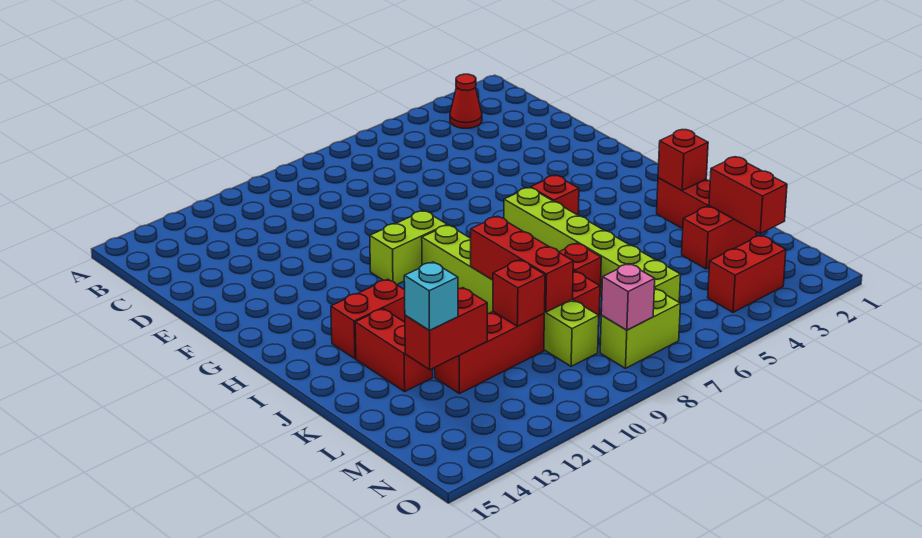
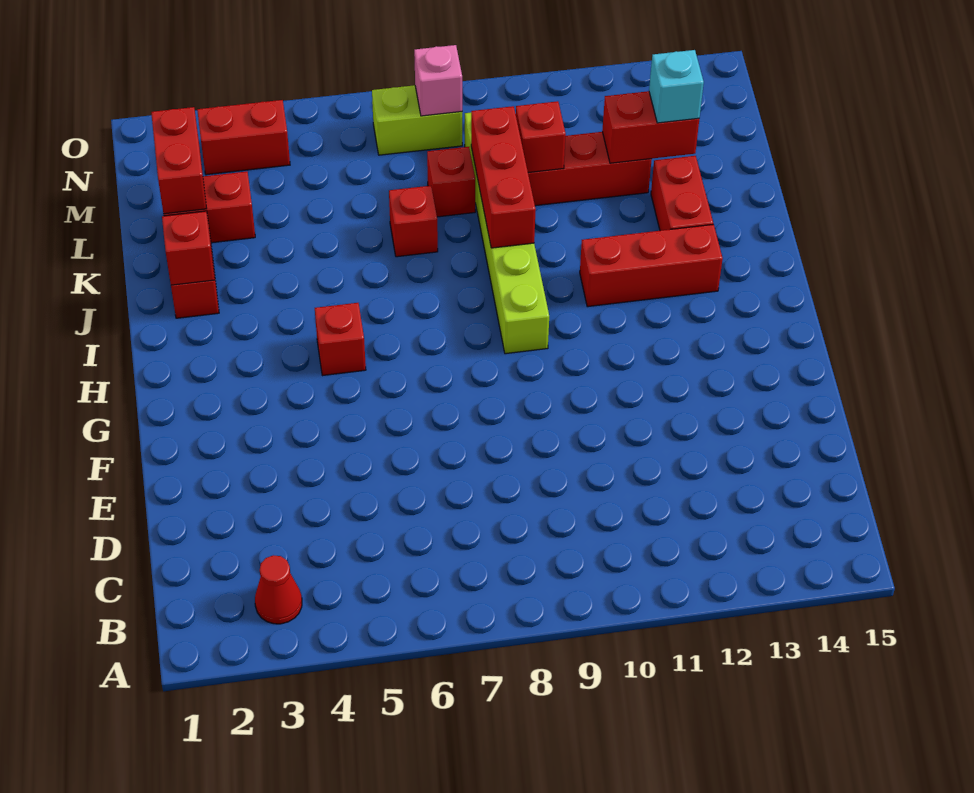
lime brick G9:G10 level 1 -> none
lime brick H6:M6 level 1 -> none
red brick I12:I13 level 1 -> red brick I11:I13 level 1

